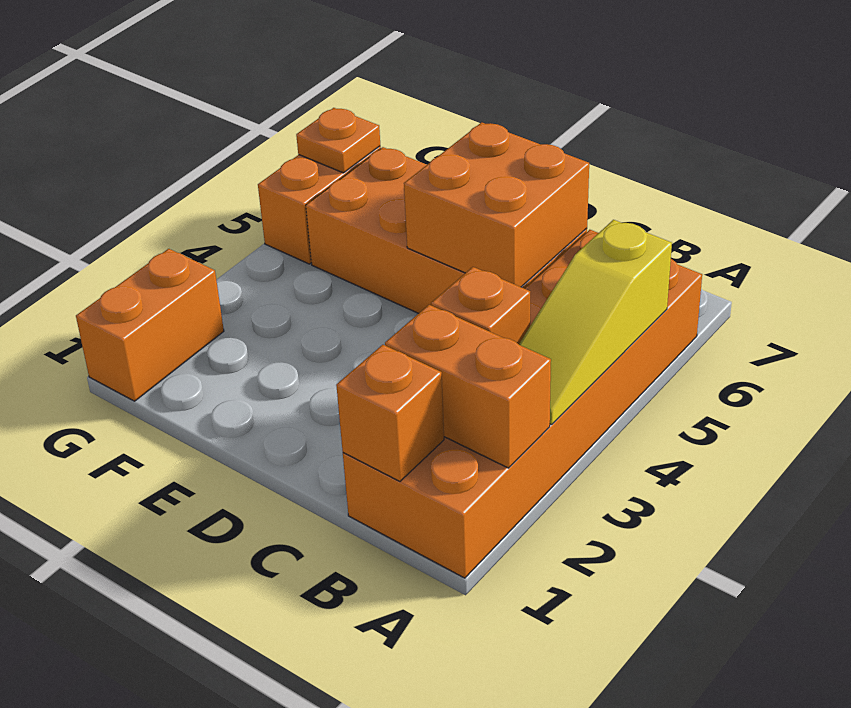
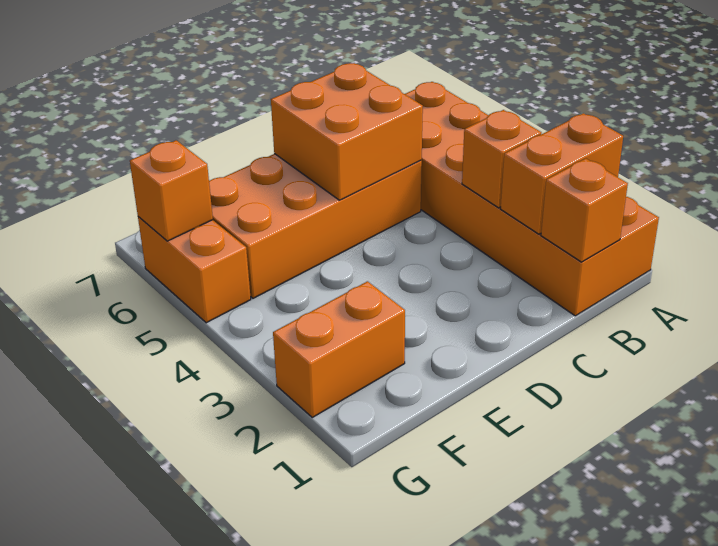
yellow slope A3:A5 level 2 top 5 -> none
orange brick G1:G2 level 1 -> orange brick F2:G2 level 1
orange plate G6 level 2 -> orange brick G6 level 2

